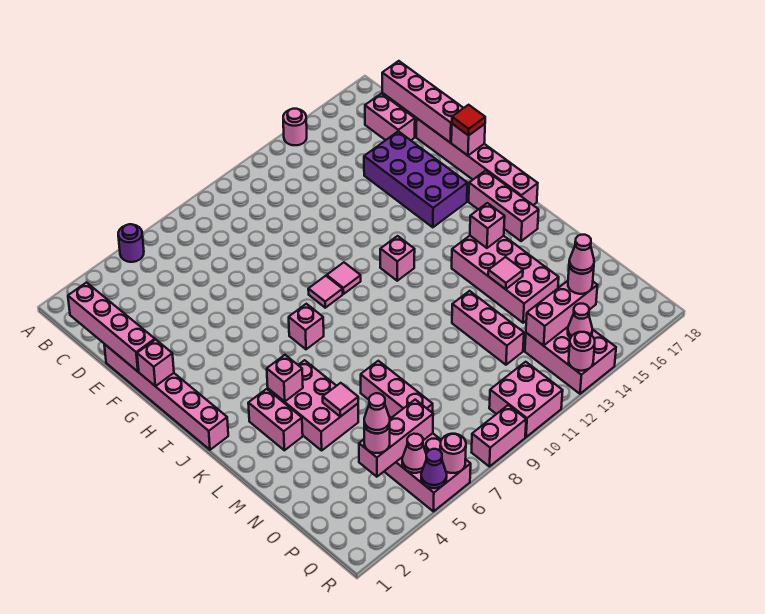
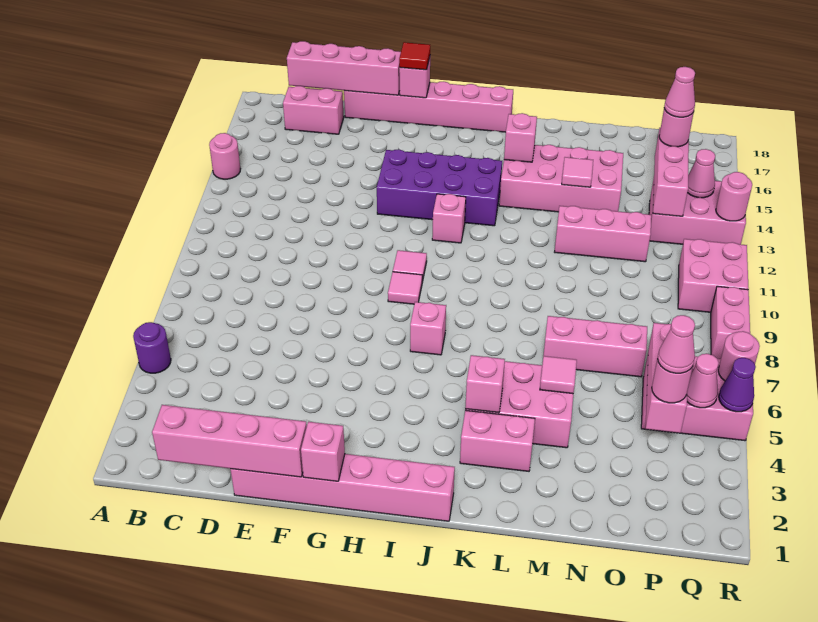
purple brick E15:H16 level 1 -> purple brick G13:J14 level 1
pink brick I17:K17 level 1 -> none

